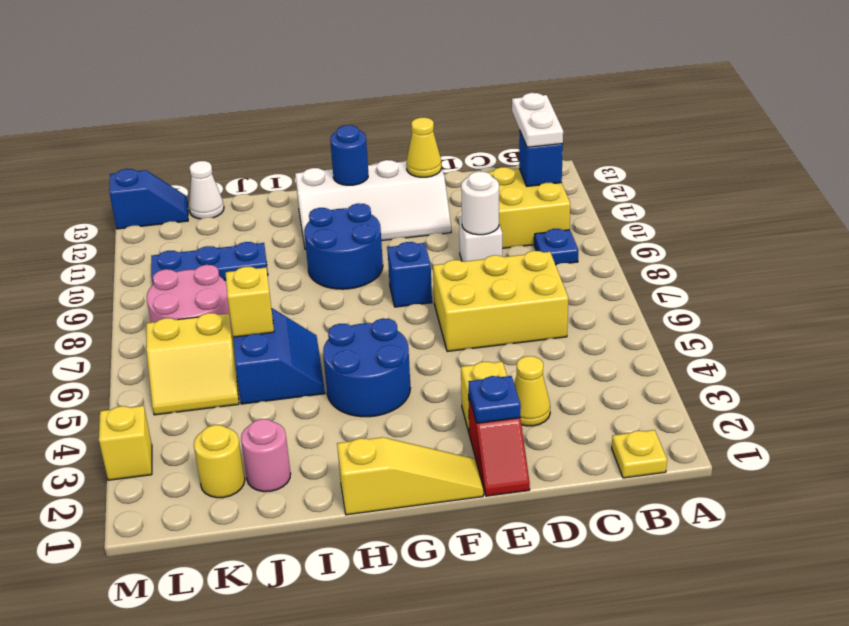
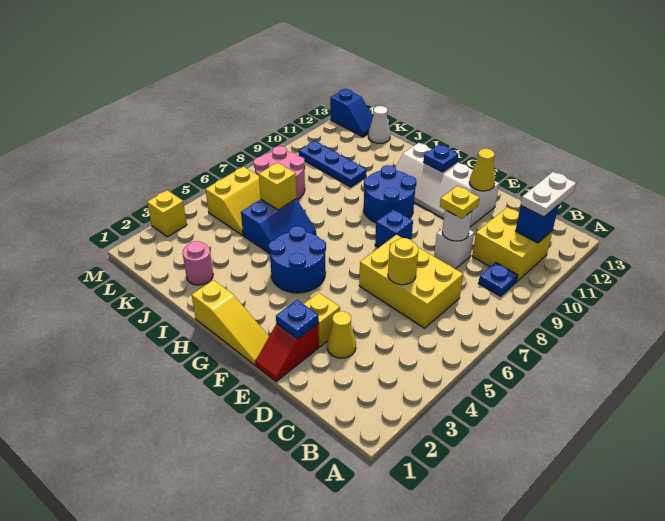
yellow plate B1 level 1 -> yellow plate D9 level 3
blue round brick G12 level 2 -> blue plate G12 level 2
yellow round brick K2 level 1 -> yellow round brick D6 level 2
yellow slope K5:L6 level 1 top 6 -> yellow slope K5:L6 level 1 top L

